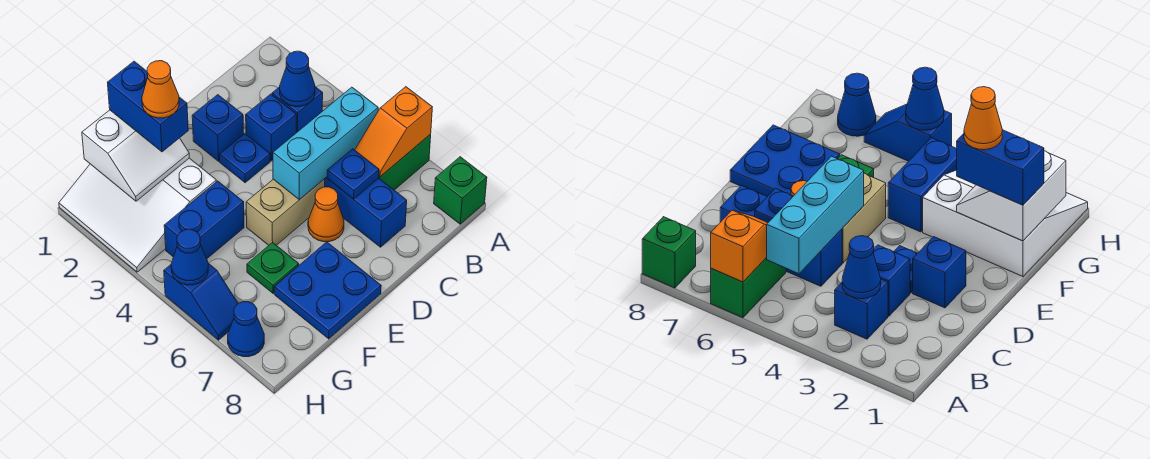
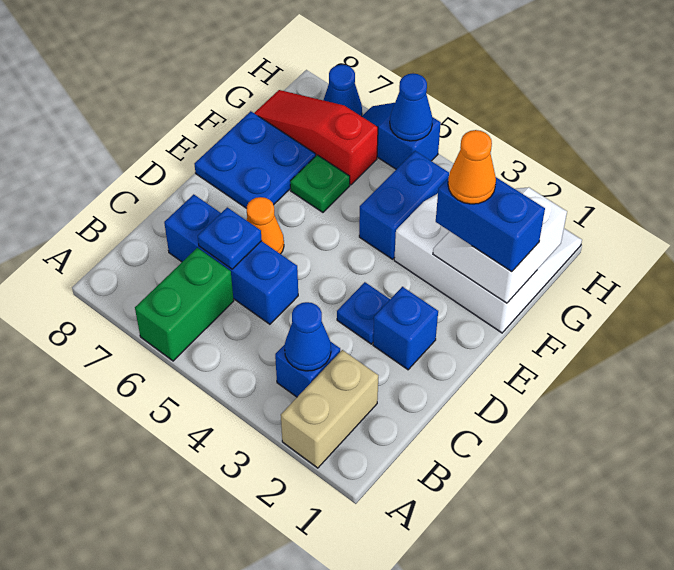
orange slope A6:B6 level 2 top A -> none
green brick A8 level 1 -> none
cyan brick B5:D5 level 2 -> none
blue brick C3 level 1 -> none
tan brick D5:E5 level 1 -> tan brick A2:B2 level 1
none -> red slope G6:G8 level 1 top 6

